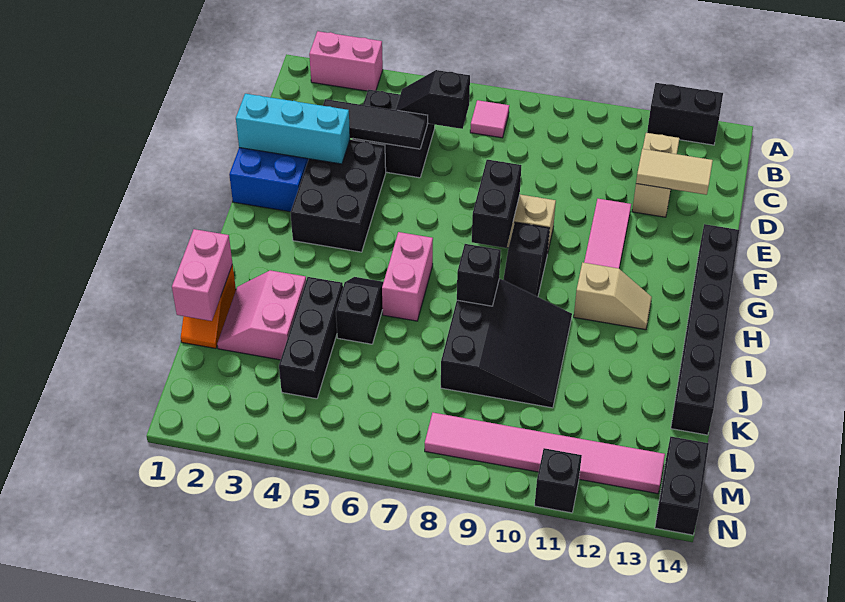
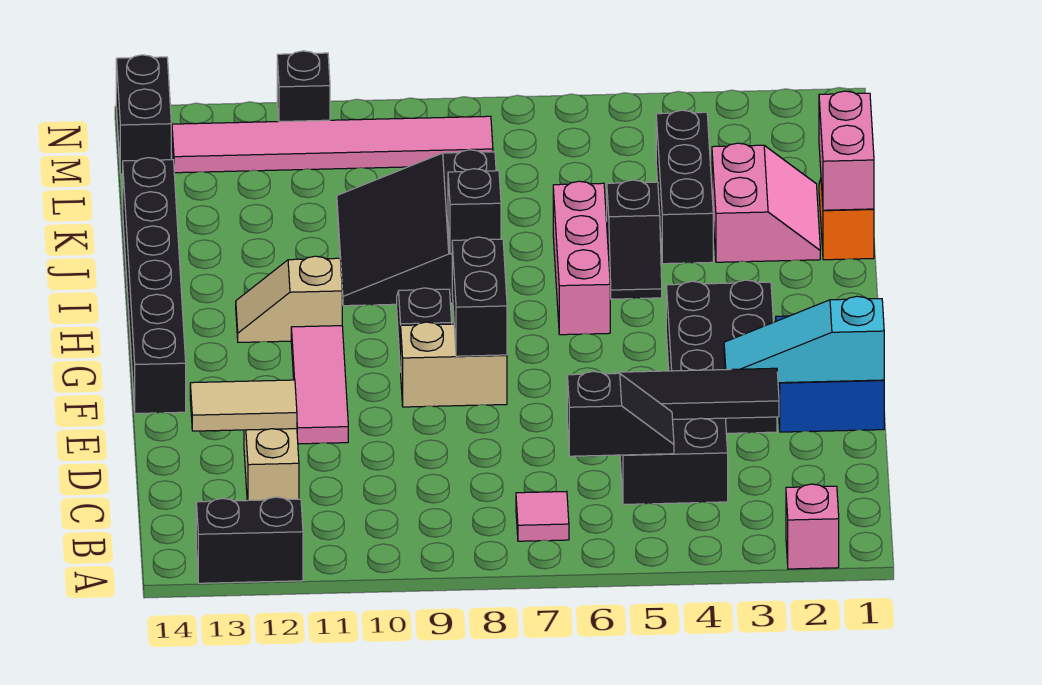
pink brick A2:A3 level 1 -> pink brick A2 level 1
cyan brick E1:E3 level 2 -> cyan slope E1:E3 level 2 top 1
pink brick H6:I6 level 1 -> pink brick H6:J6 level 1

